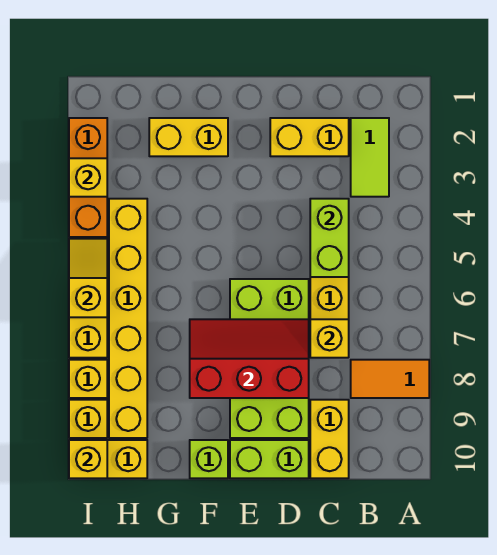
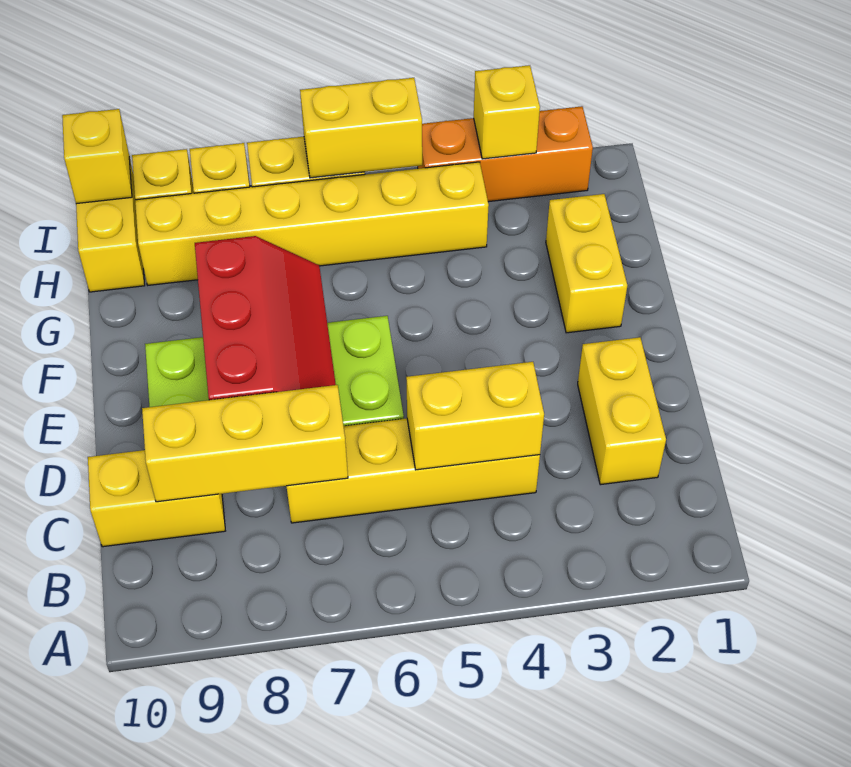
orange tile A8:B8 level 1 -> none
lime tile B2:B3 level 1 -> none
lime brick C4:C5 level 2 -> yellow brick C4:C5 level 2
yellow brick C7 level 2 -> yellow brick C7:C9 level 2
lime brick D10:E10 level 1 -> none
lime brick F10 level 1 -> none
yellow slope I5:I6 level 2 top 6 -> yellow brick I5:I6 level 2

